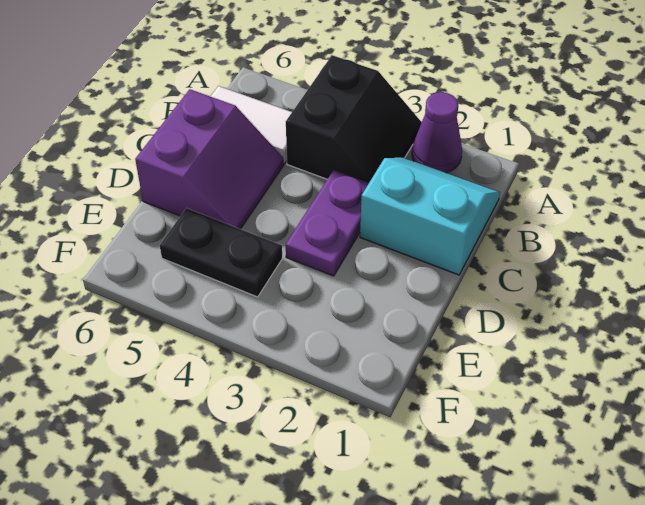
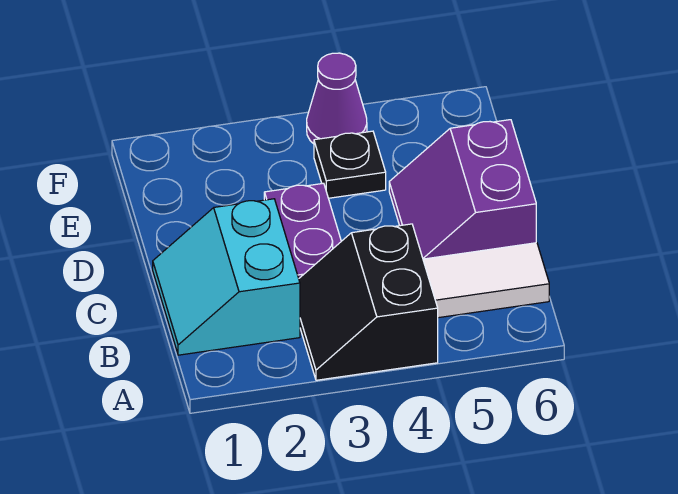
purple cone A2 level 1 -> purple cone F4 level 1
cyan slope B1:C2 level 1 top C -> cyan slope B1:C2 level 1 top 2
black plate E4:E5 level 1 -> black plate E4 level 1

